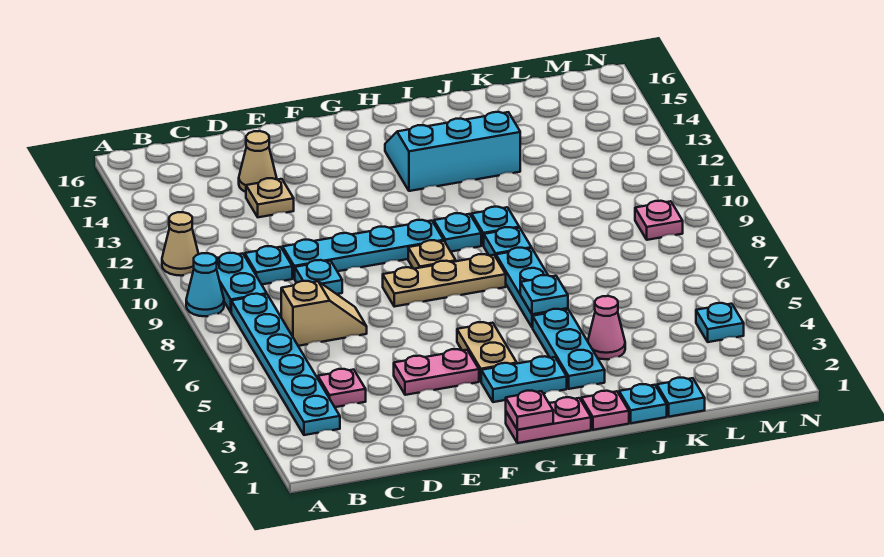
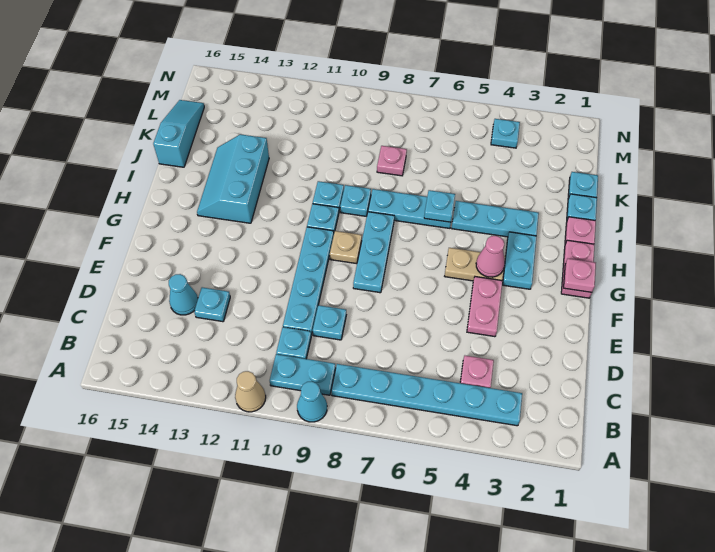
tan slope C7:D7 level 1 top C -> none
tan plate D13 level 1 -> cyan plate D13 level 1
tan cone D14 level 1 -> cyan cone D14 level 1
tan plate F8:H8 level 1 -> cyan plate F8:H8 level 1
pink cone J4 level 1 -> pink cone G4 level 2
none -> cyan slope J16:L16 level 1 top J
pink plate M9 level 1 -> pink plate K8 level 1

